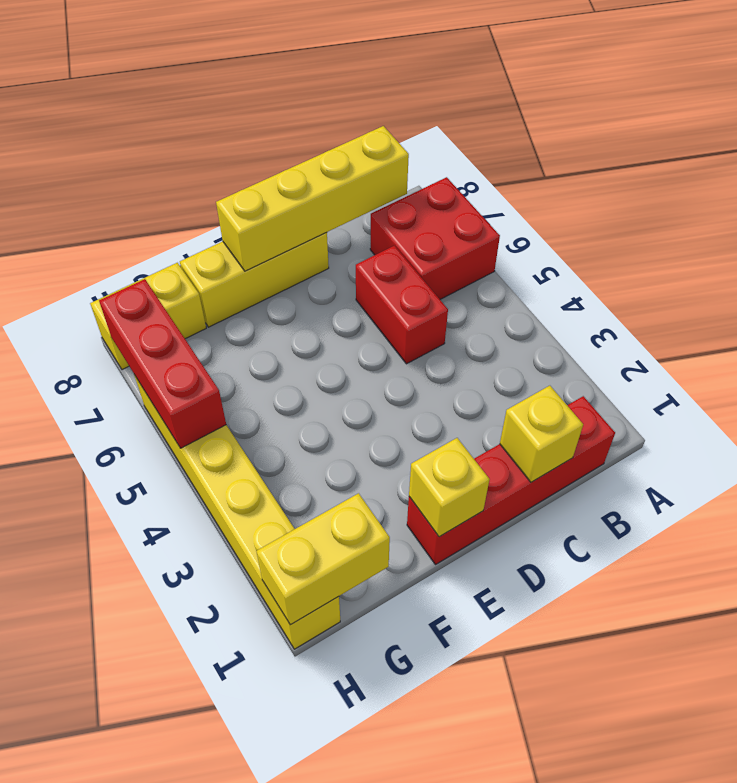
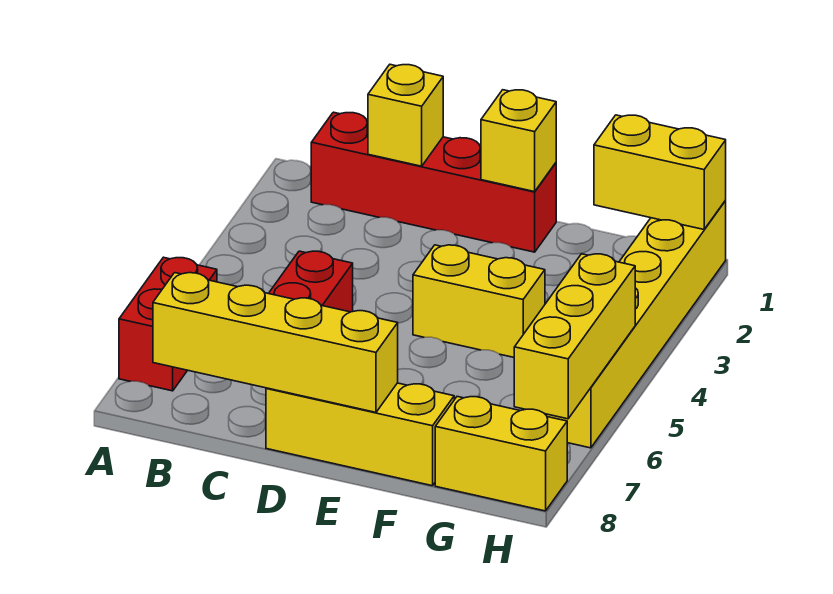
red brick A6:B7 level 1 -> red brick A6:A7 level 1
none -> yellow brick E4:F4 level 1
red brick H5:H7 level 2 -> yellow brick H5:H7 level 2

